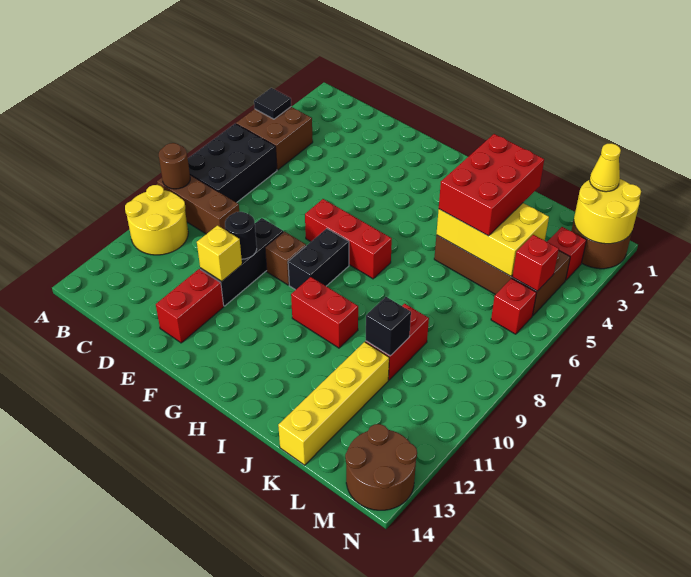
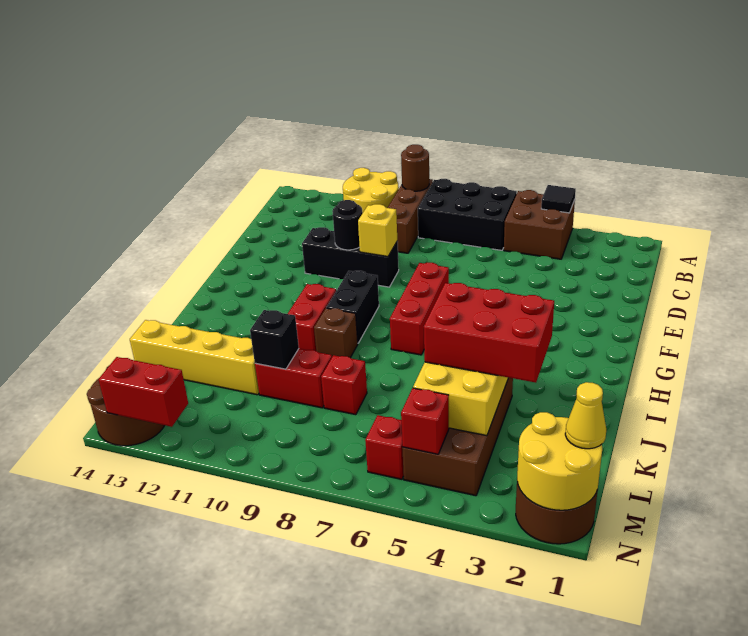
yellow brick E11 level 2 -> yellow brick E9 level 2
red brick E12:E13 level 1 -> red brick N12:N13 level 2
brown brick F9 level 1 -> brown brick I9 level 1
black brick G8:G9 level 1 -> black brick G9:H9 level 1
red brick M3 level 1 -> red brick K8 level 1

